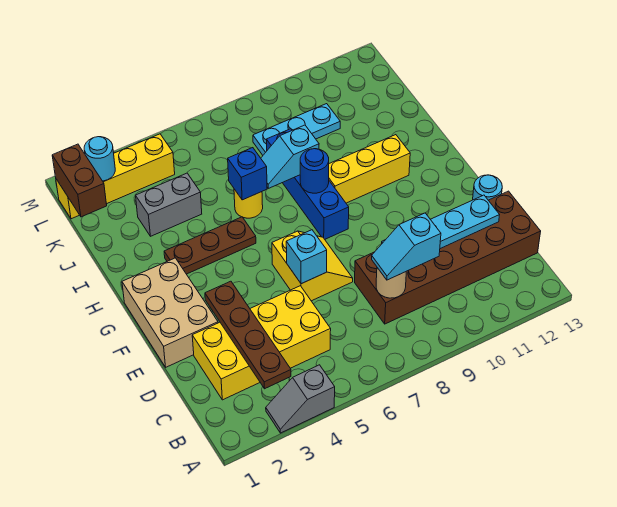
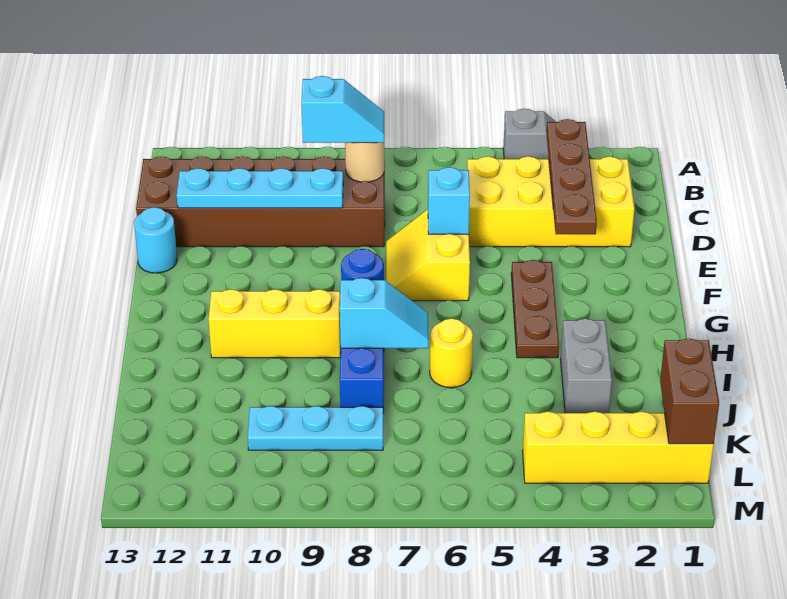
tan brick E1:G2 level 1 -> none
brown plate H3:H5 level 1 -> brown plate F4:H4 level 1
blue brick I6 level 2 -> none
grey brick J3:J4 level 1 -> grey brick I3:J3 level 1
cyan round brick L2 level 2 -> none

